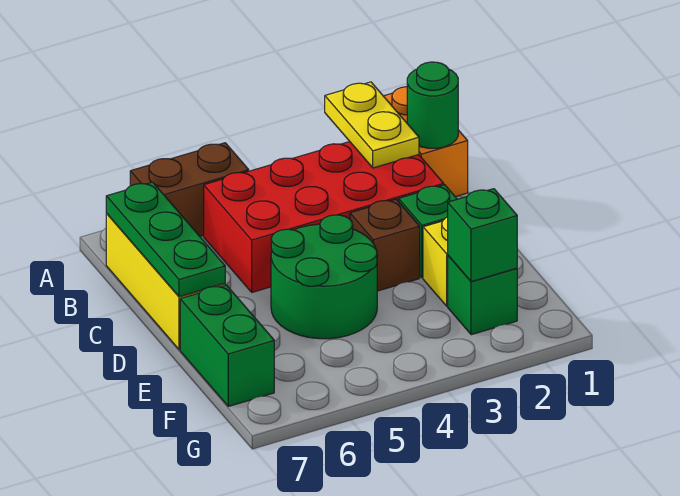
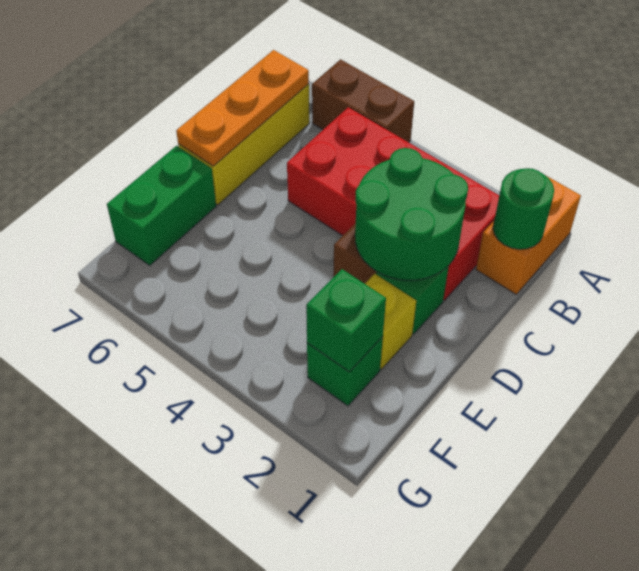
yellow plate A2:B2 level 2 -> none
green plate B7:D7 level 2 -> orange plate B7:D7 level 2
green round brick D4:E5 level 1 -> green round brick C2:D3 level 2

